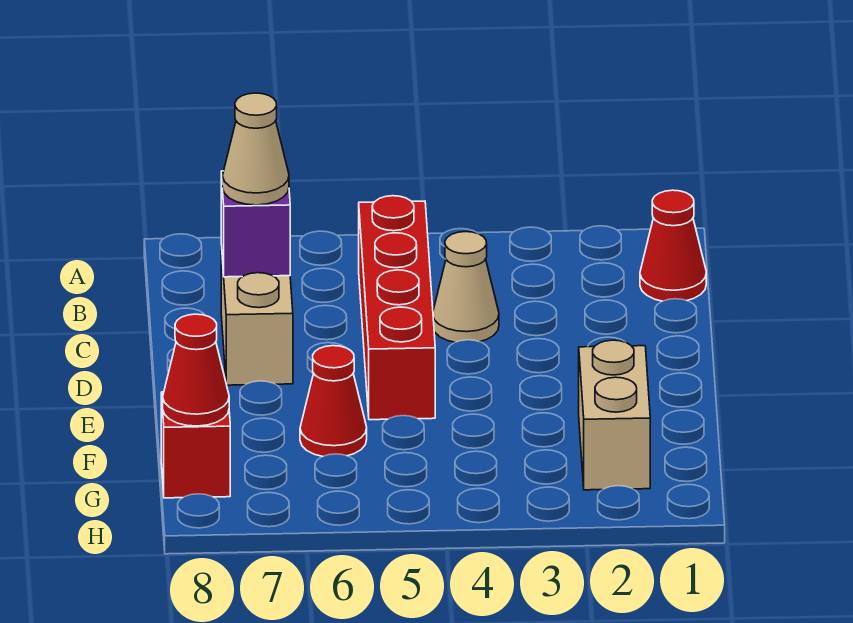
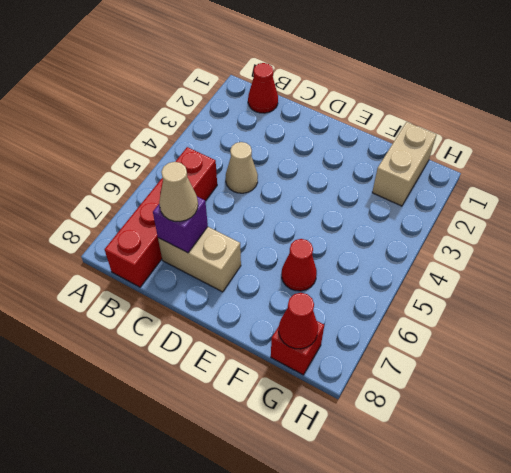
red brick B5:E5 level 1 -> red brick B5:B8 level 1
tan brick F2:G2 level 1 -> tan brick G1:G2 level 1

